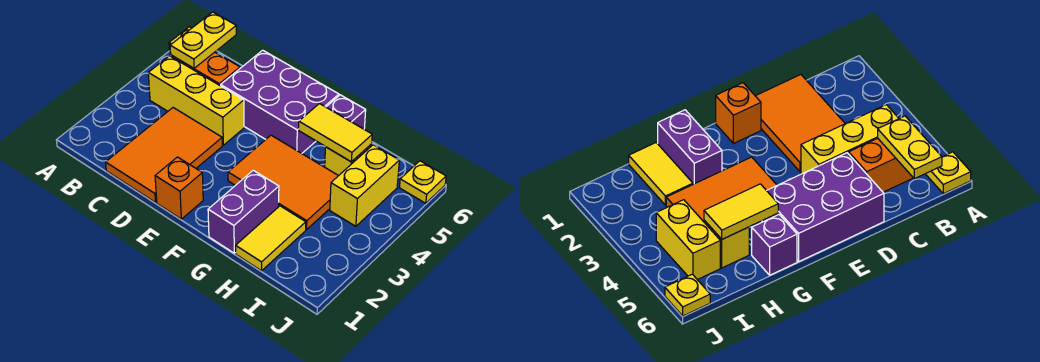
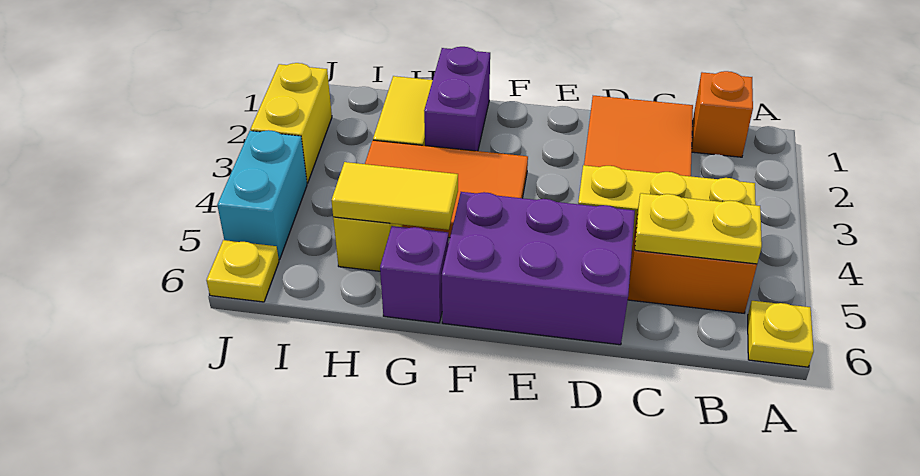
yellow plate B5:B6 level 2 -> yellow plate B5:C5 level 2
orange brick E1 level 1 -> orange brick B1 level 1
yellow brick I4:I5 level 1 -> yellow brick J2:J3 level 1
none -> cyan brick J4:J5 level 1

